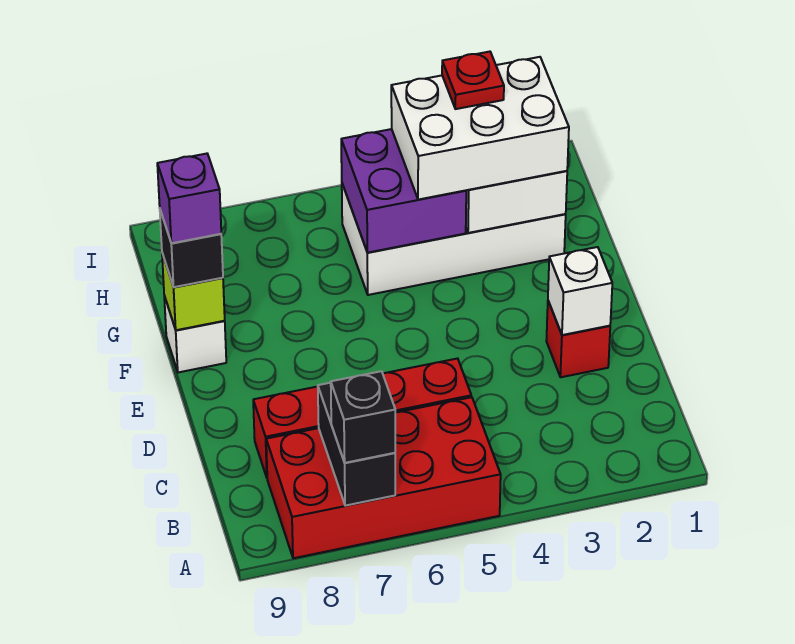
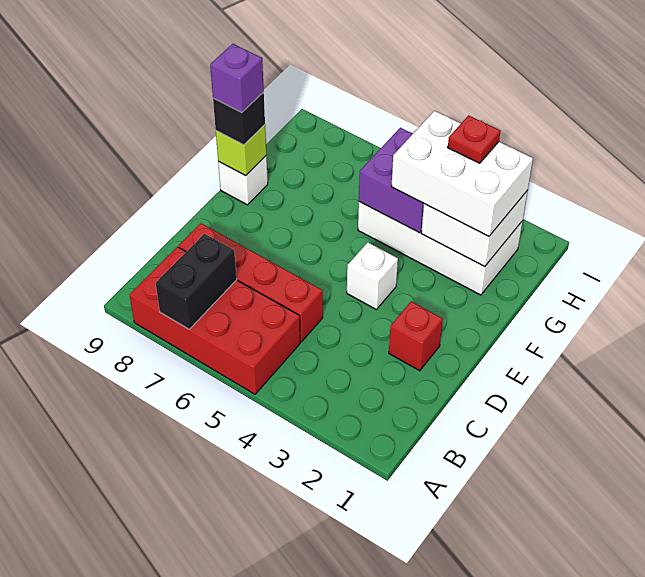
black brick A7 level 3 -> none
white brick D2 level 2 -> white brick E4 level 1

